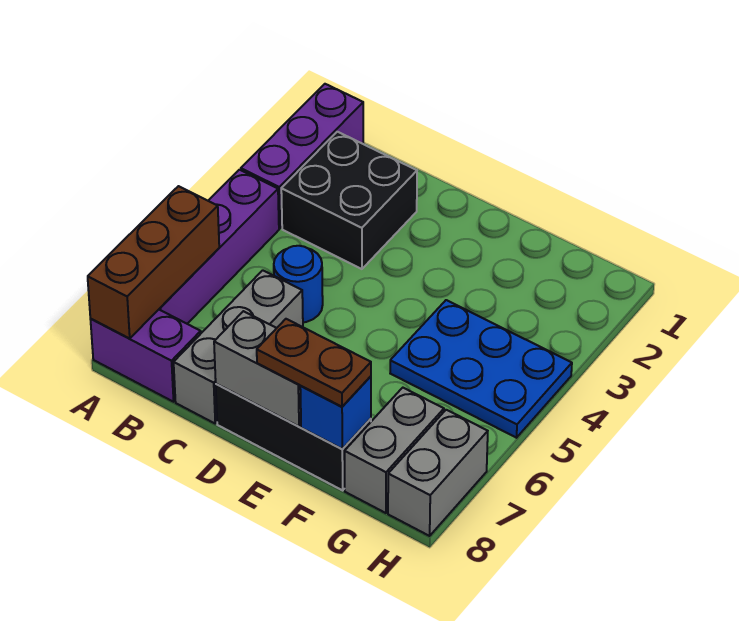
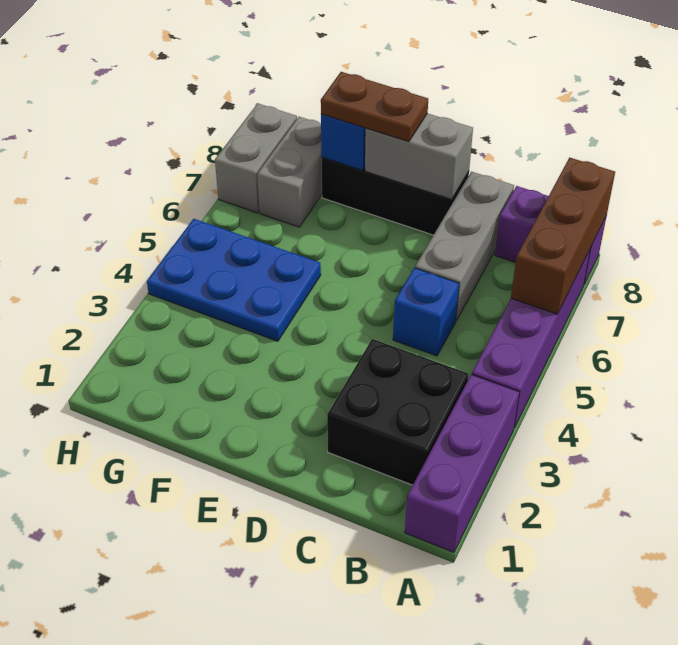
blue round brick C5 level 1 -> blue brick C5 level 1

